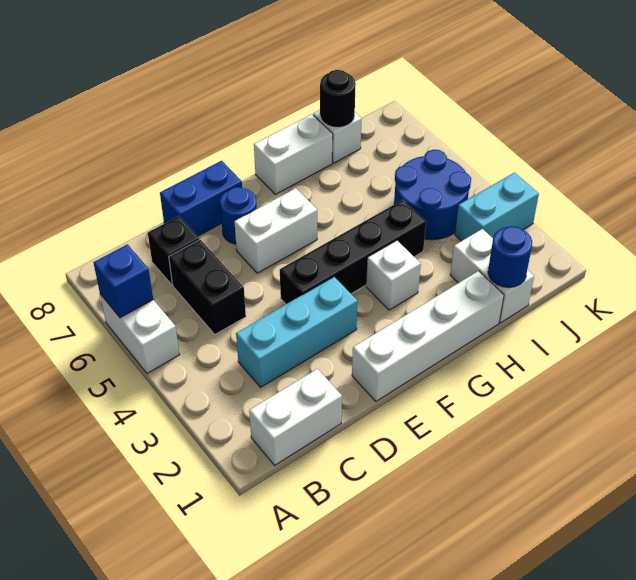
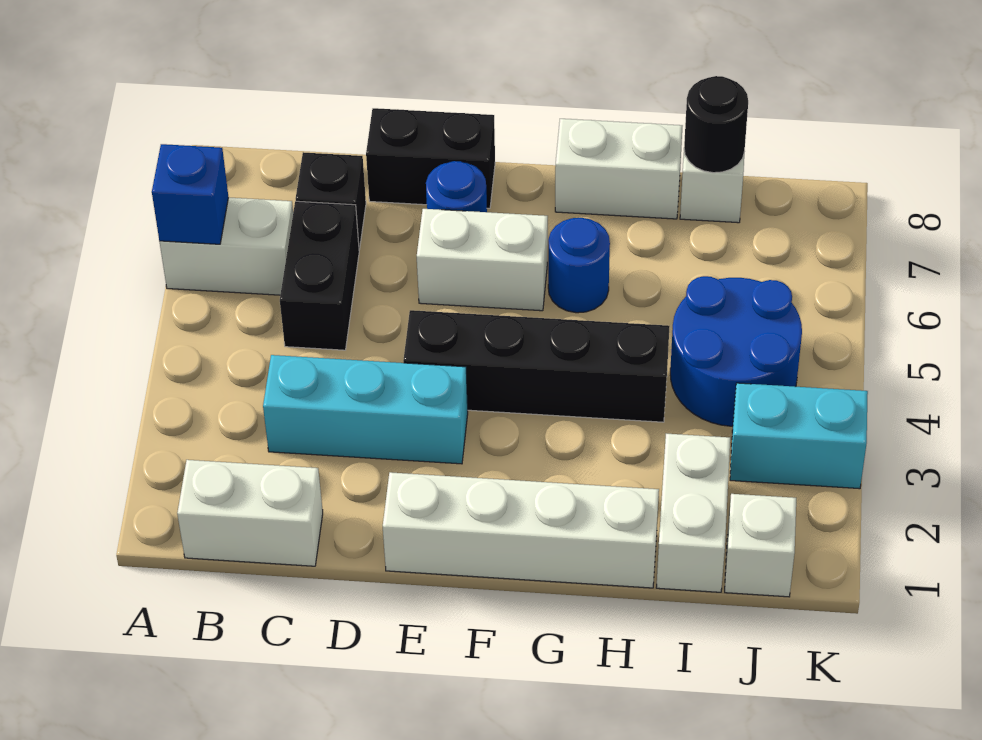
white brick A5:A6 level 1 -> white brick A6:B6 level 1
blue brick D8:E8 level 1 -> black brick D8:E8 level 1
white brick G3 level 1 -> white brick J1 level 1
blue round brick I1 level 2 -> blue round brick G6 level 1

